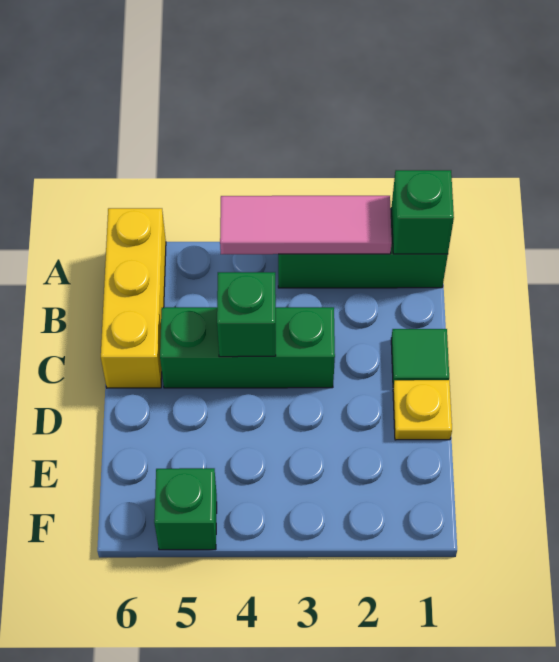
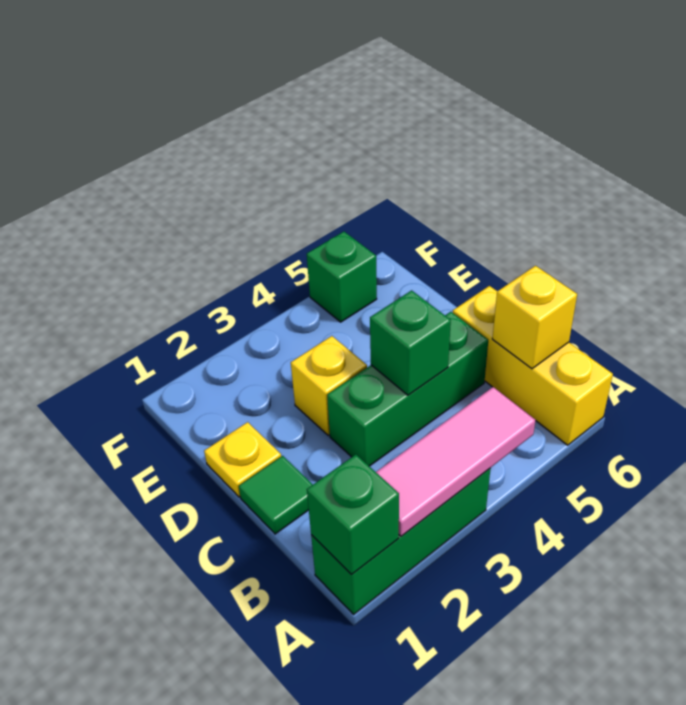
none -> yellow brick B6 level 2
none -> yellow brick D3 level 1

